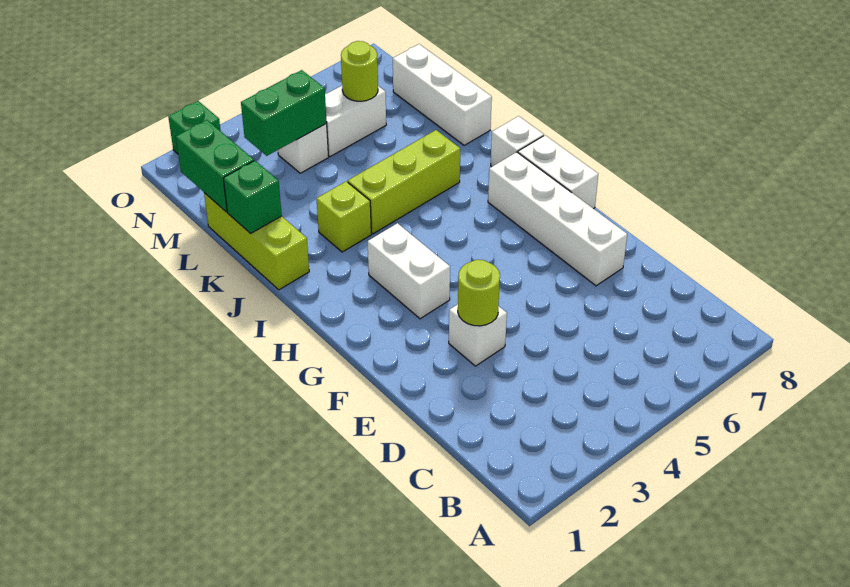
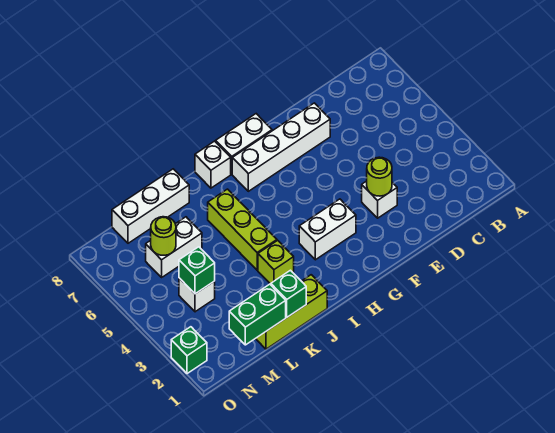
green brick M3:M4 level 2 -> green brick M4 level 2
white brick M5:M6 level 1 -> white brick L6:M6 level 1

